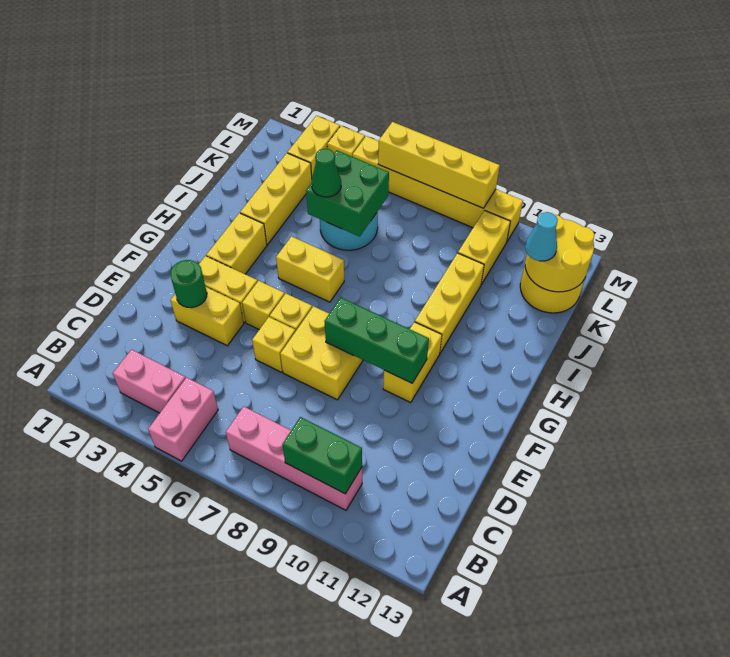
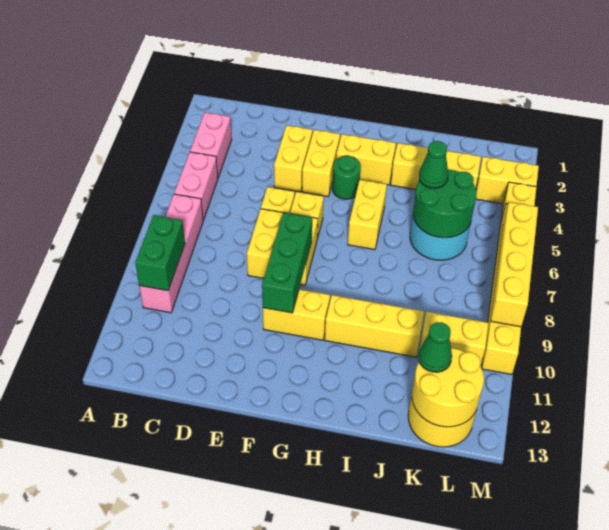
pink brick A5:B5 level 1 -> pink brick B5:B6 level 1
green round brick E3 level 2 -> green round brick G4 level 1
yellow brick F5 level 1 -> none
green brick J5:K6 level 2 -> green round brick J5:K6 level 2
cyan cone K12 level 3 -> green cone K12 level 3

